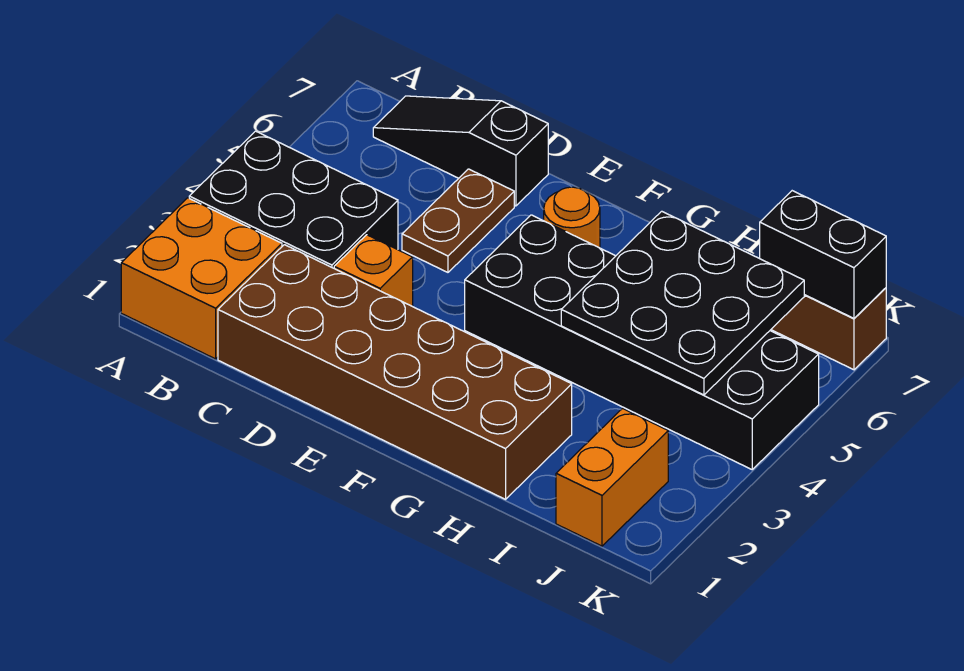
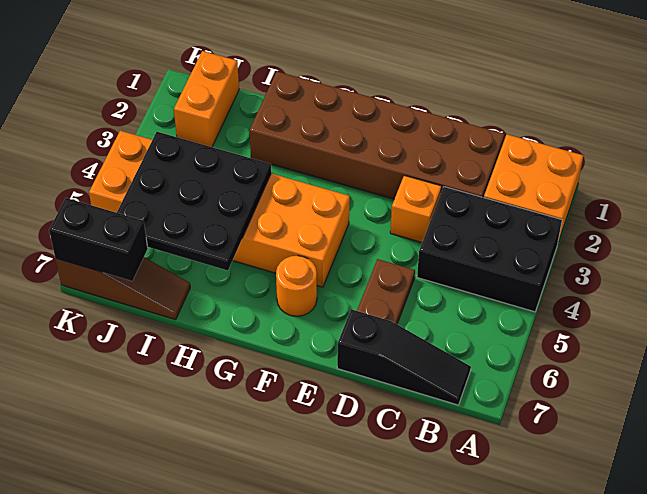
black brick F4:K5 level 1 -> orange brick F4:K5 level 1

